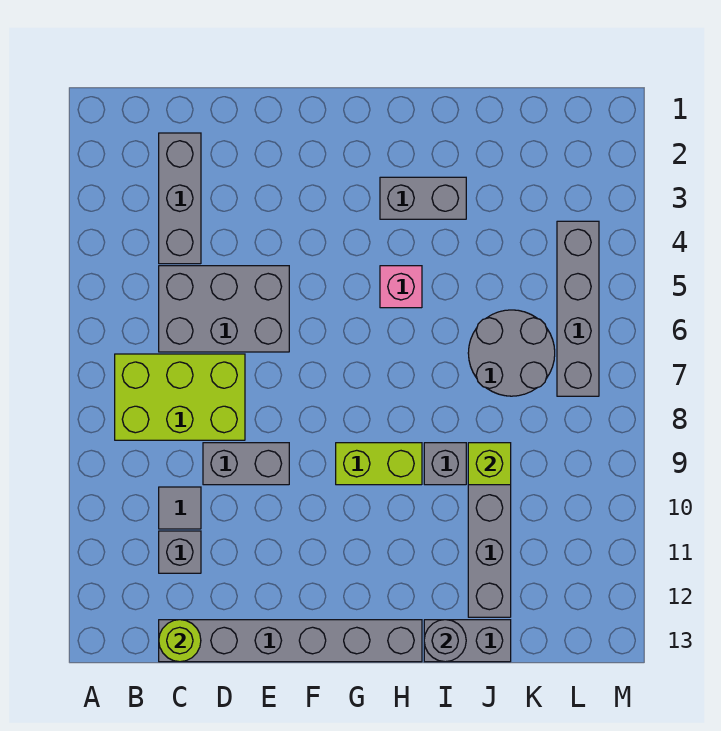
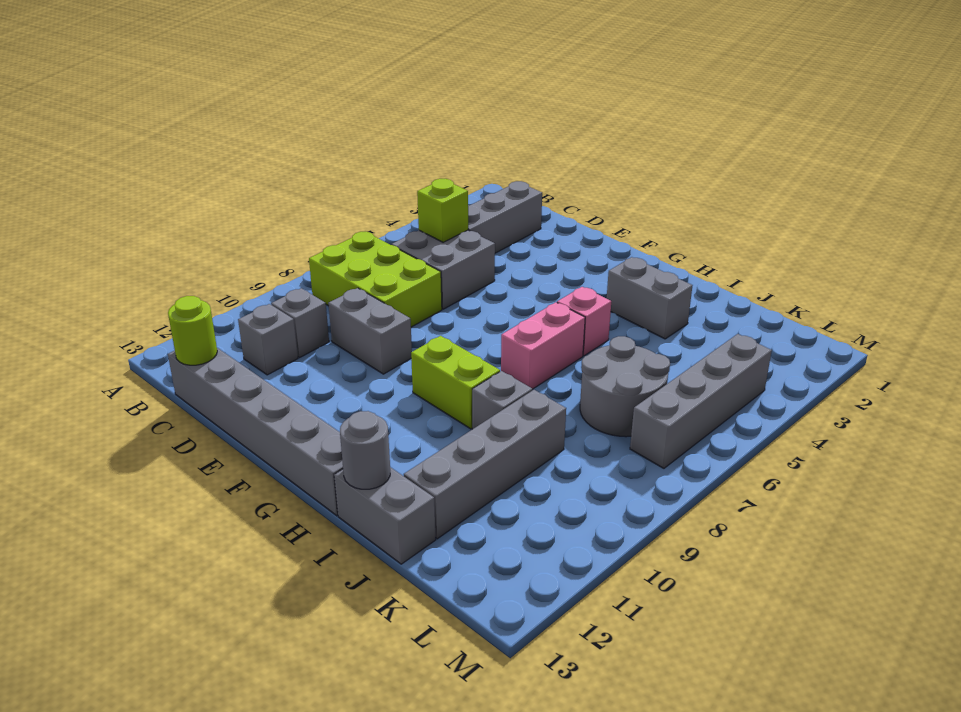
grey brick C5:E6 level 1 -> grey brick C5:D6 level 1
grey tile C10 level 1 -> grey brick C10 level 1
none -> pink brick H6:H7 level 1
lime brick J9 level 2 -> lime brick C5 level 2

